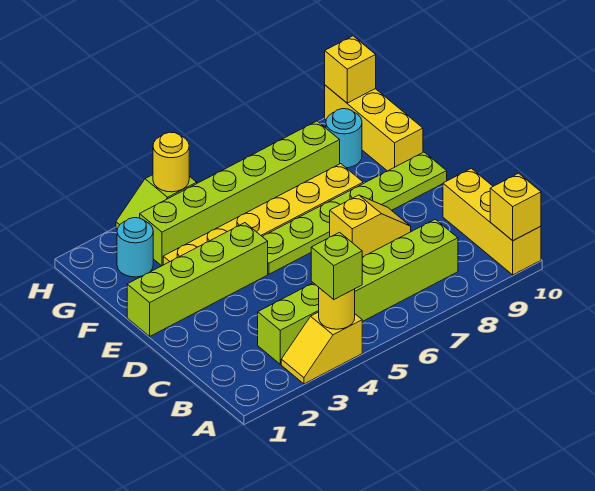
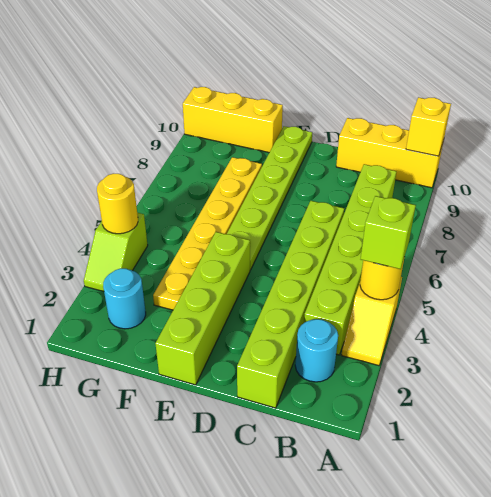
yellow slope D7:D8 level 1 top 7 -> none
lime brick G3:G8 level 1 -> lime brick C1:C6 level 1
cyan round brick G9 level 1 -> cyan round brick B2 level 1
yellow brick H10 level 2 -> none

